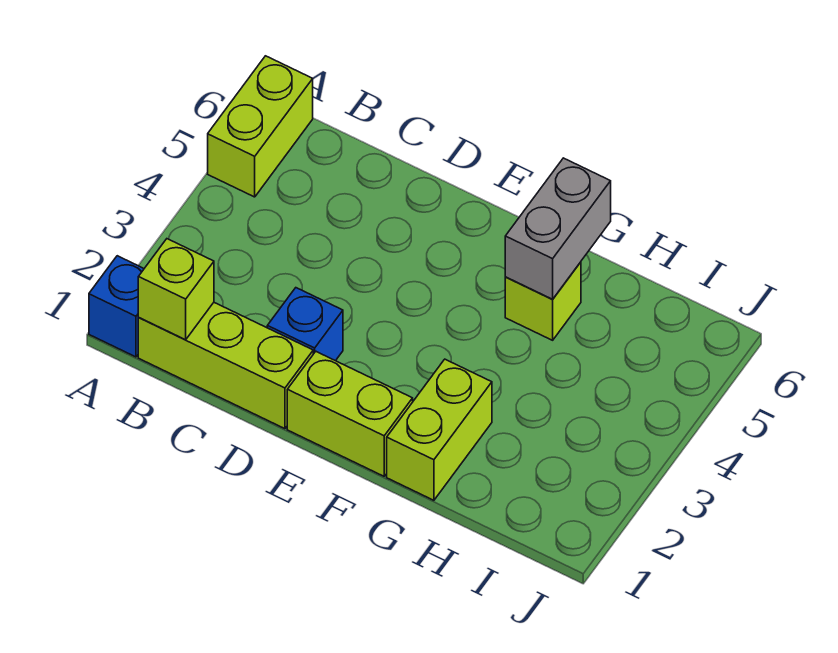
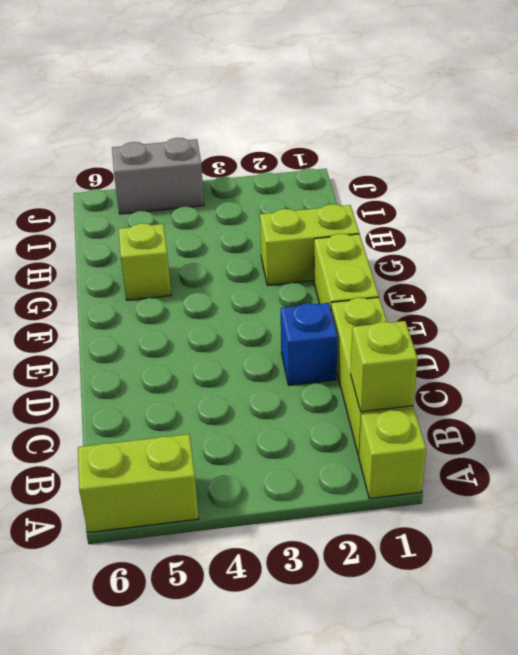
blue brick A1 level 1 -> lime brick A1 level 1
grey brick G5:G6 level 2 -> grey brick J4:J5 level 1

